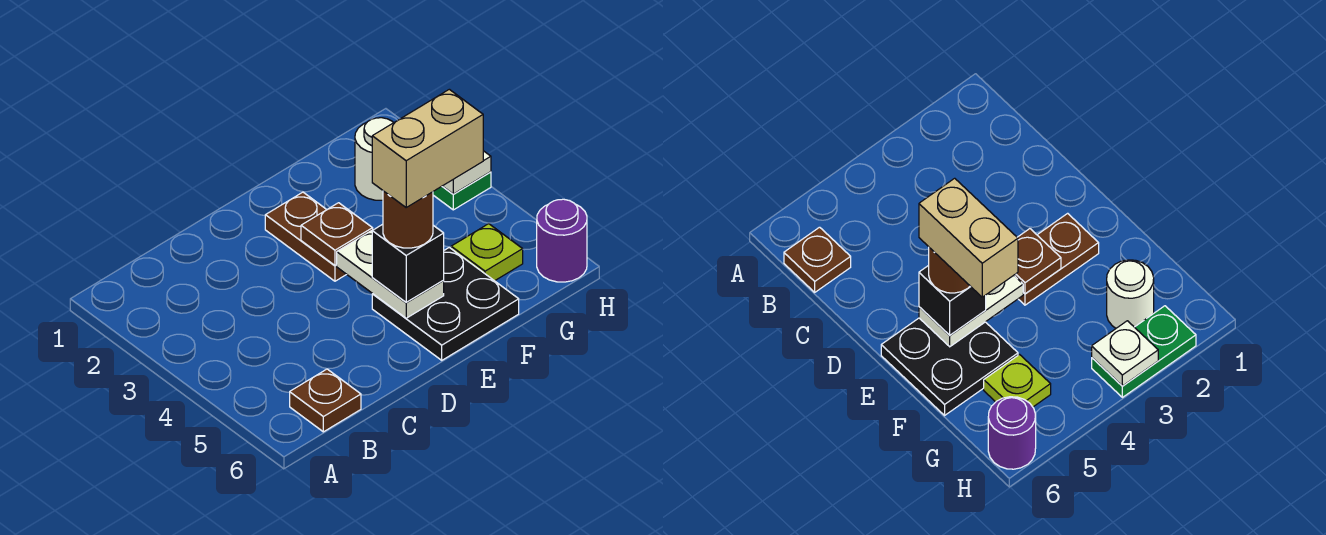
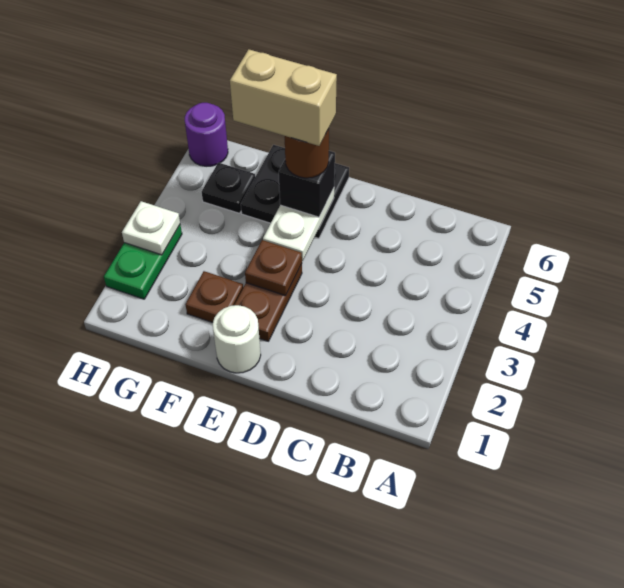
brown plate B6 level 1 -> brown plate F2 level 1
white round brick G2 level 1 -> white round brick E1 level 1
lime plate G5 level 1 -> black plate G5 level 1

